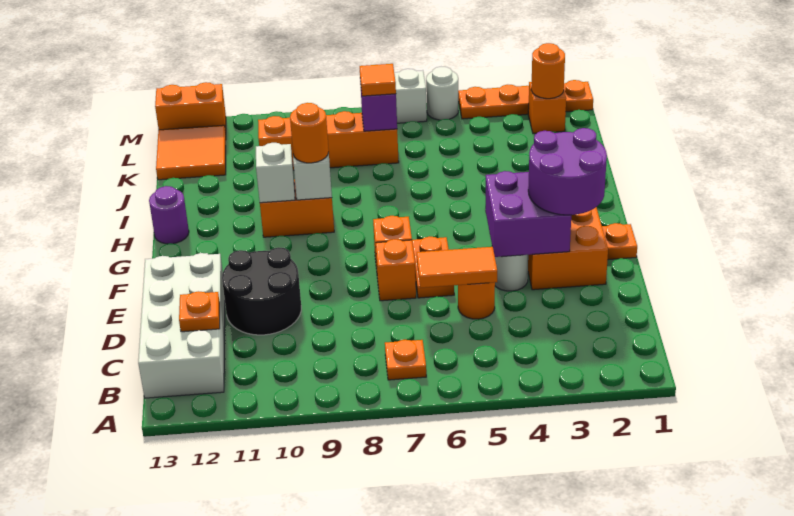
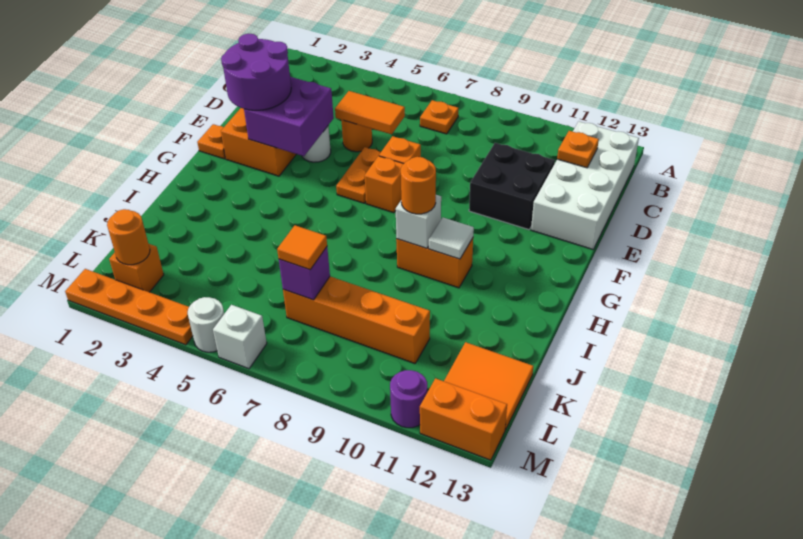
black round brick D10:E11 level 1 -> black brick D10:E11 level 1
white brick H10 level 2 -> white tile H10 level 2
purple round brick H13 level 1 -> purple round brick M11 level 1

